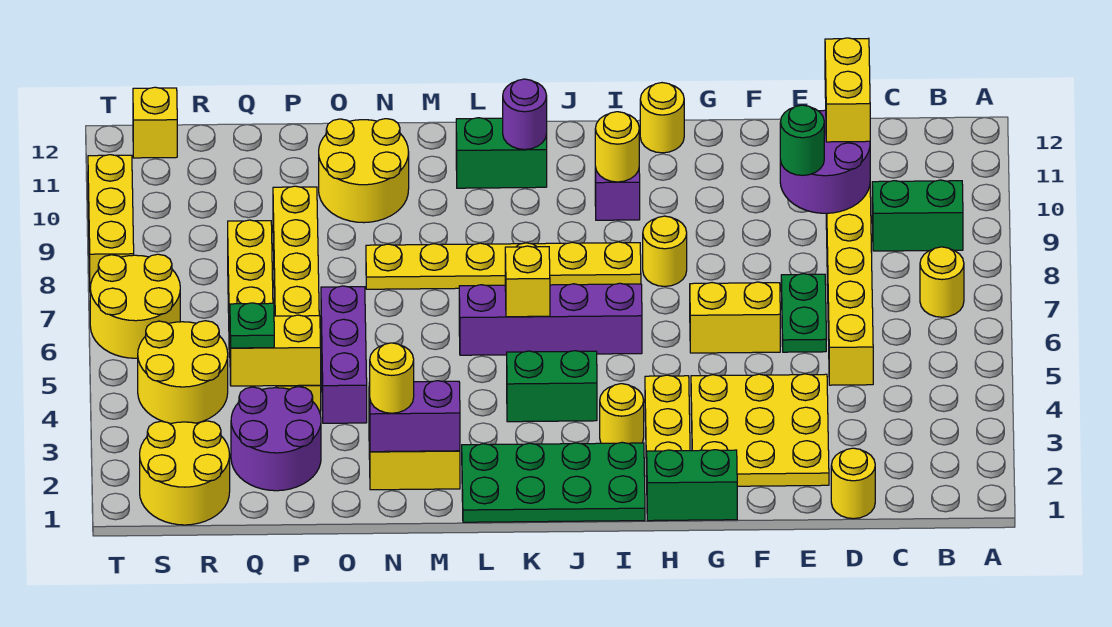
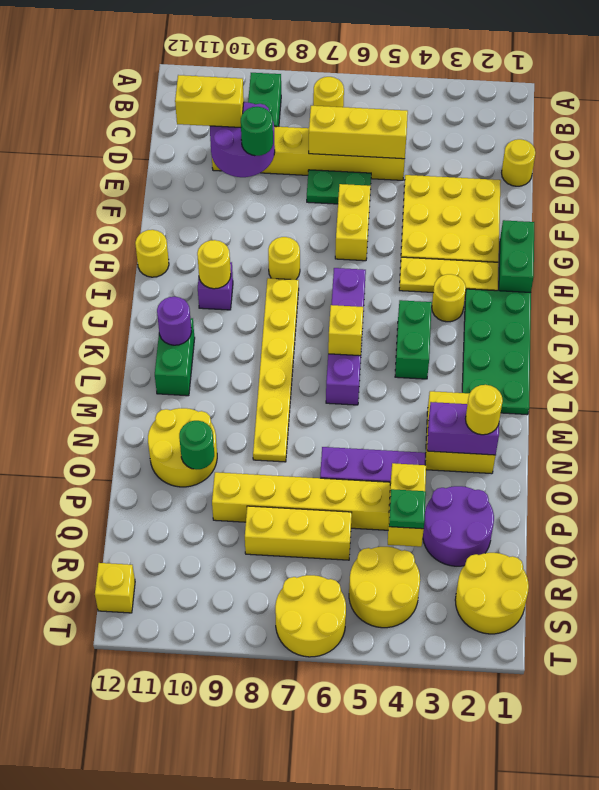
purple brick M2:N2 level 2 -> purple brick N2:N3 level 2
none -> green round brick O10 level 2
yellow brick T8:T10 level 1 -> yellow brick D5:D7 level 2

